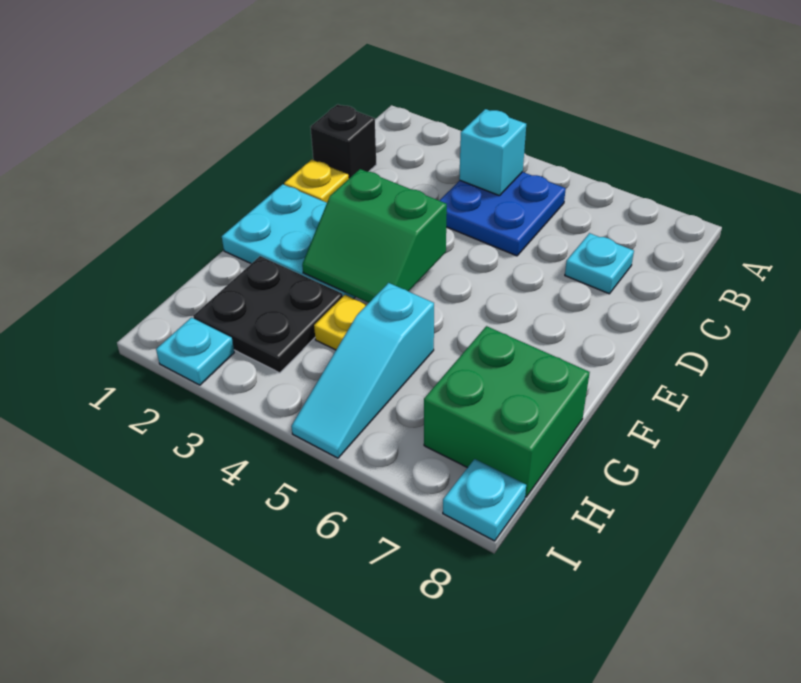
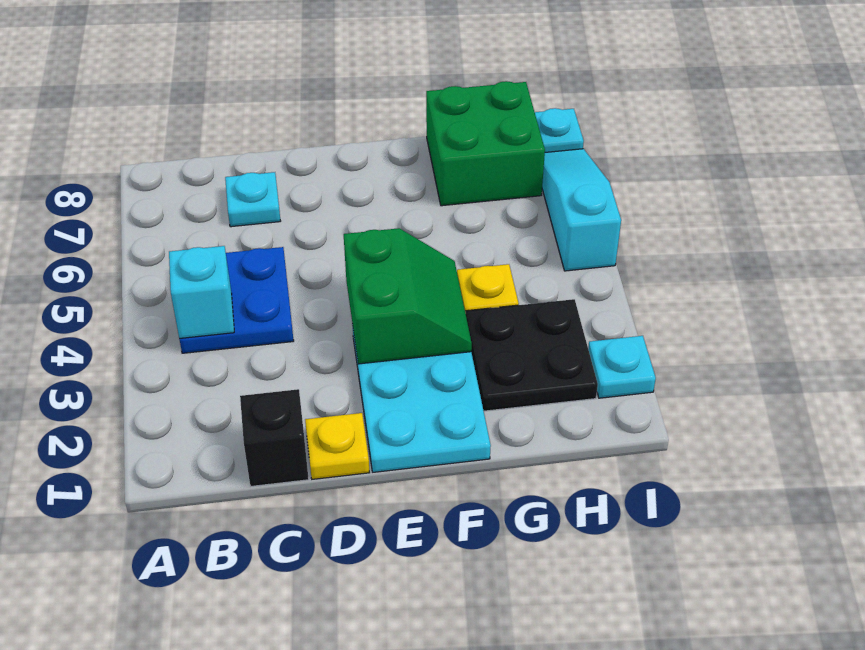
cyan slope G5:I5 level 1 top G -> cyan slope I5:I7 level 1 top 5

